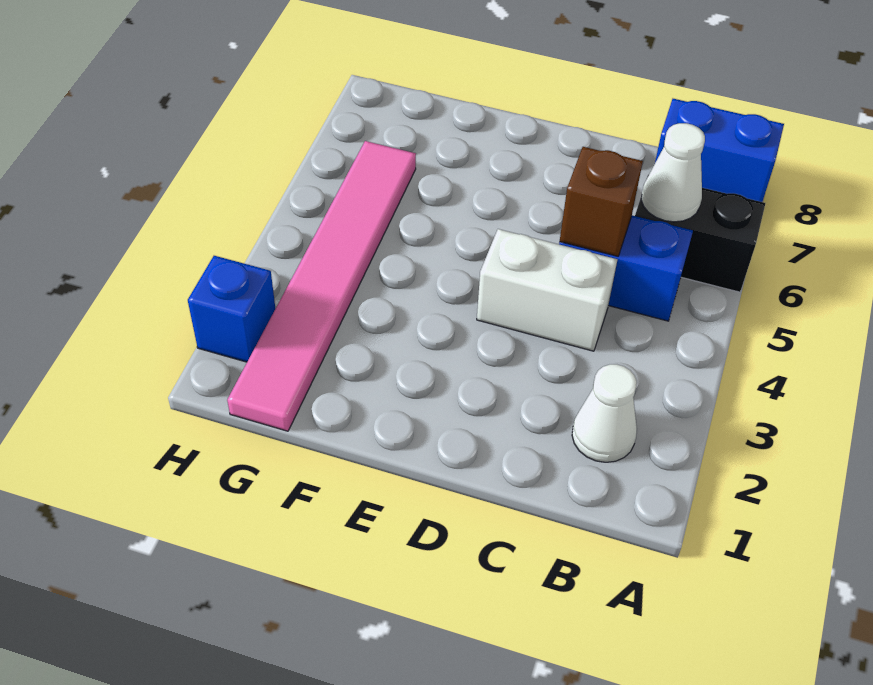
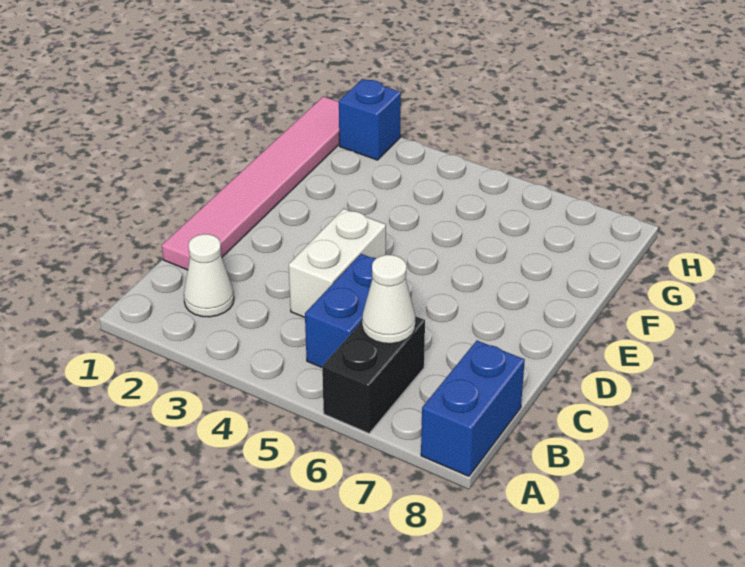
brown brick C5 level 2 -> none
pink tile G1:G6 level 1 -> pink tile C1:H1 level 1

